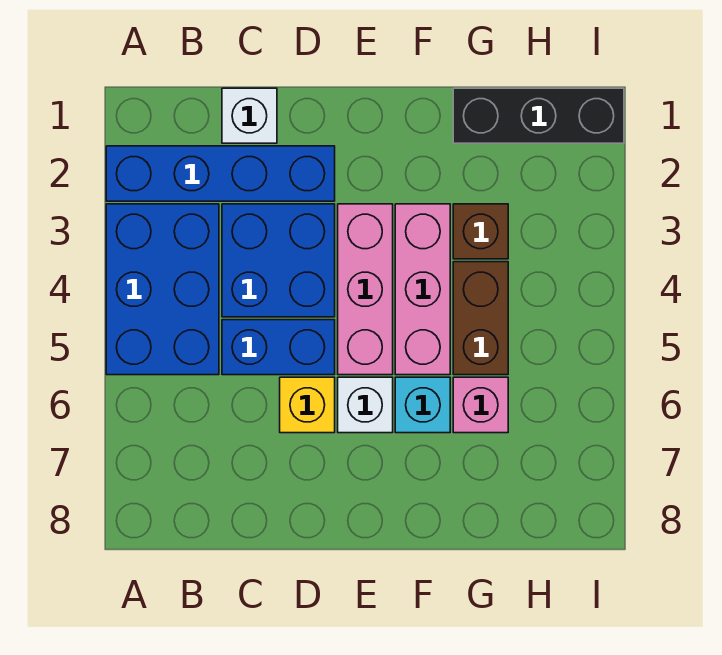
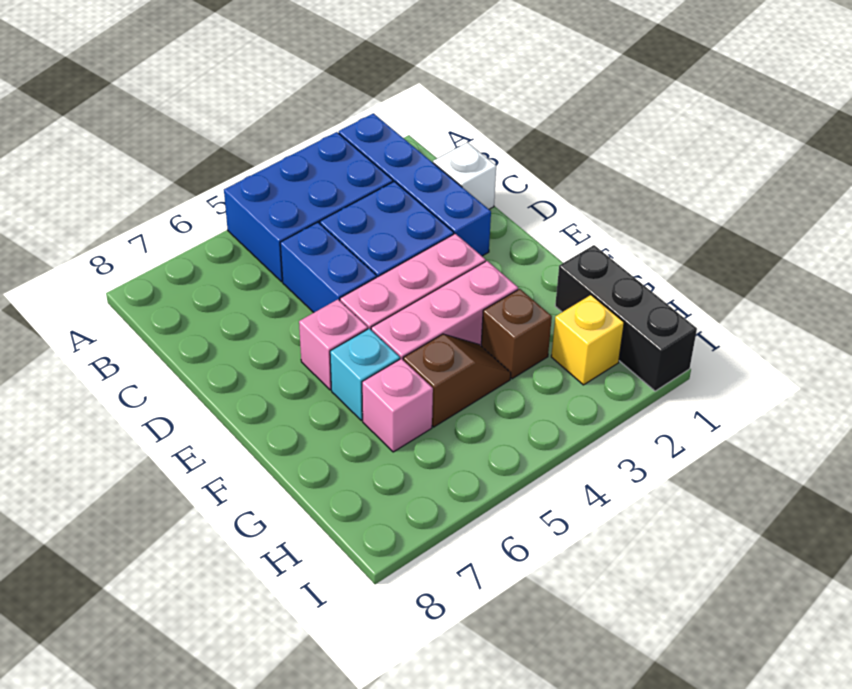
yellow brick D6 level 1 -> yellow brick H2 level 1
white brick E6 level 1 -> pink brick E6 level 1
brown brick G4:G5 level 1 -> brown slope G4:G5 level 1 top 5

